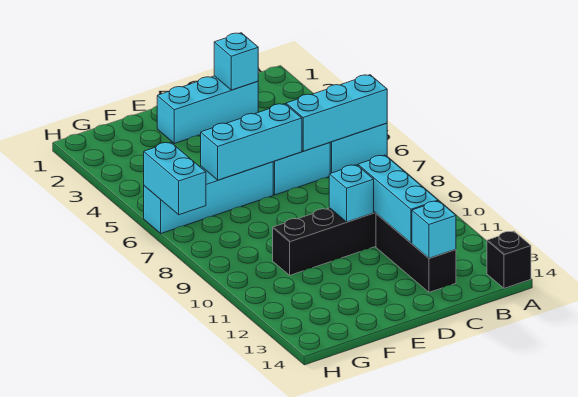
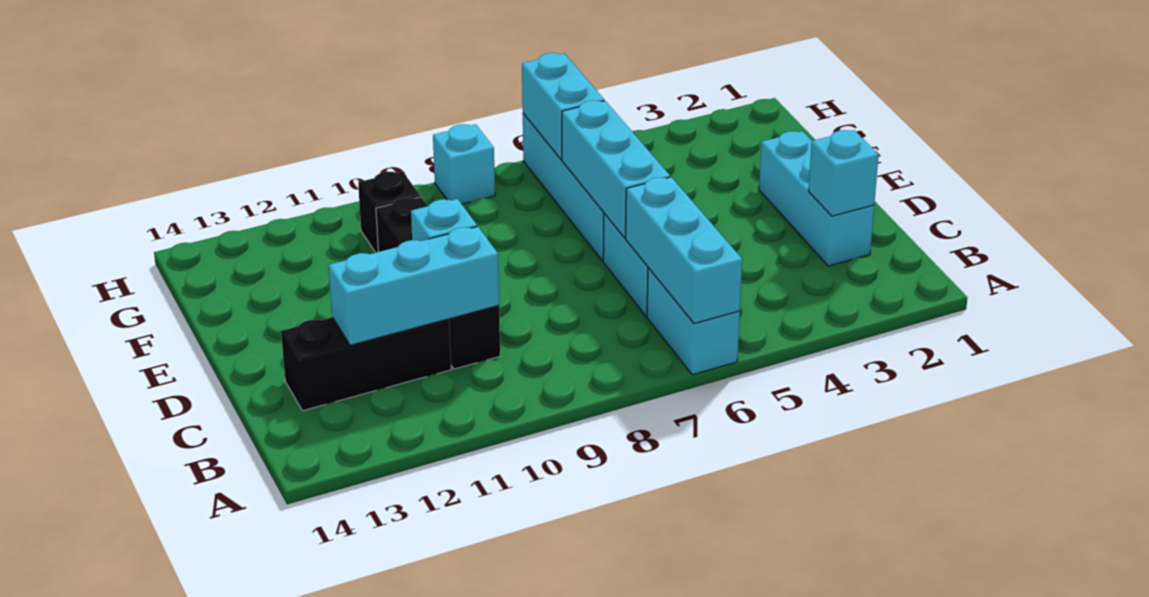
black brick A14 level 1 -> black brick G10 level 1
cyan brick C13 level 2 -> cyan brick H8 level 1
cyan brick H6:H7 level 2 -> cyan brick G6:H6 level 2

